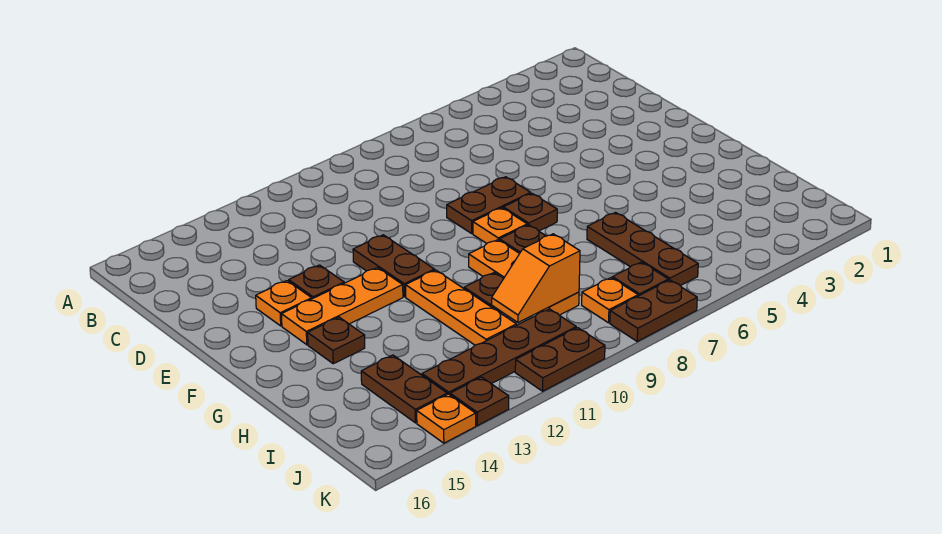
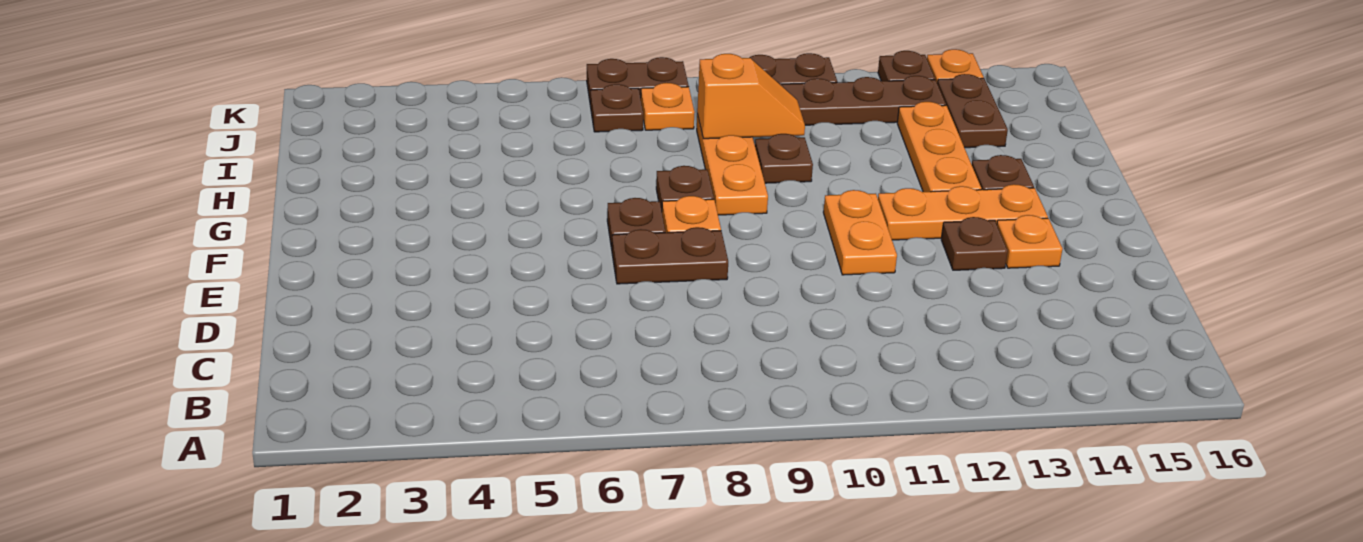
brown plate E11:F11 level 1 -> orange plate E11:F11 level 1
orange plate G11:I11 level 1 -> orange plate G13:I13 level 1
brown plate H6:J6 level 1 -> none

